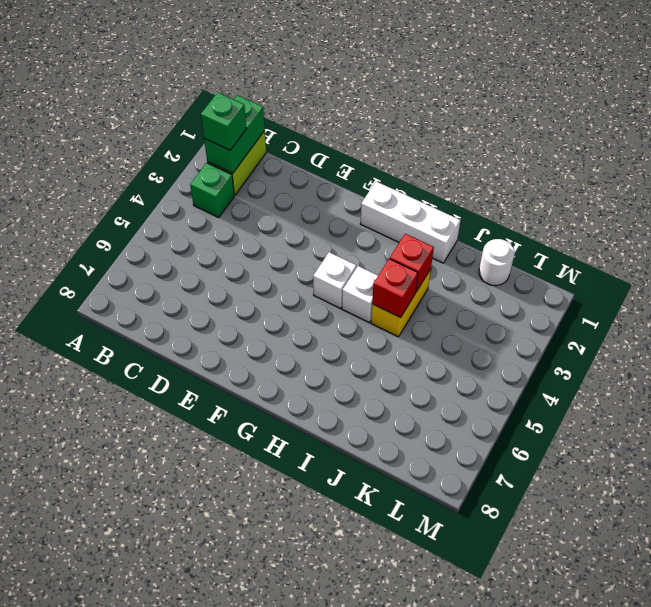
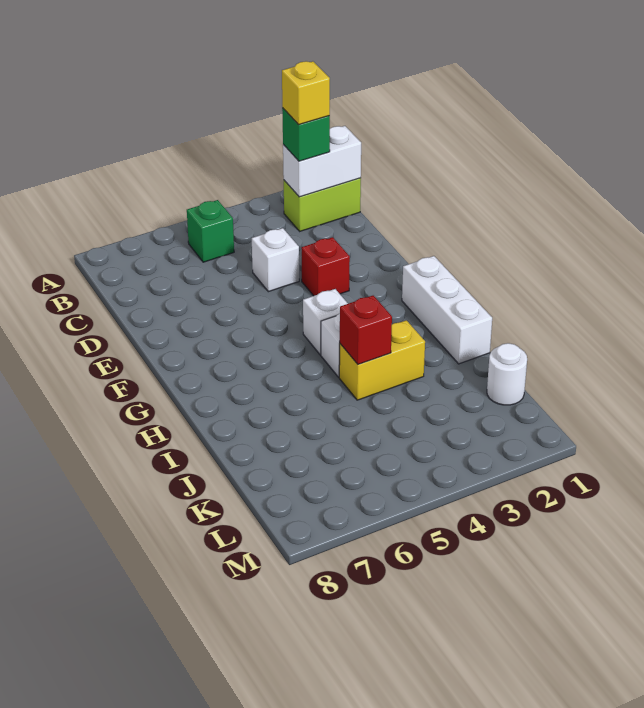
green brick B1:B2 level 2 -> white brick B1:B2 level 2
none -> yellow brick B2 level 4
green brick B3 level 1 -> green brick B5 level 1
none -> white brick D4 level 1
red brick I3 level 2 -> red brick E3 level 1

